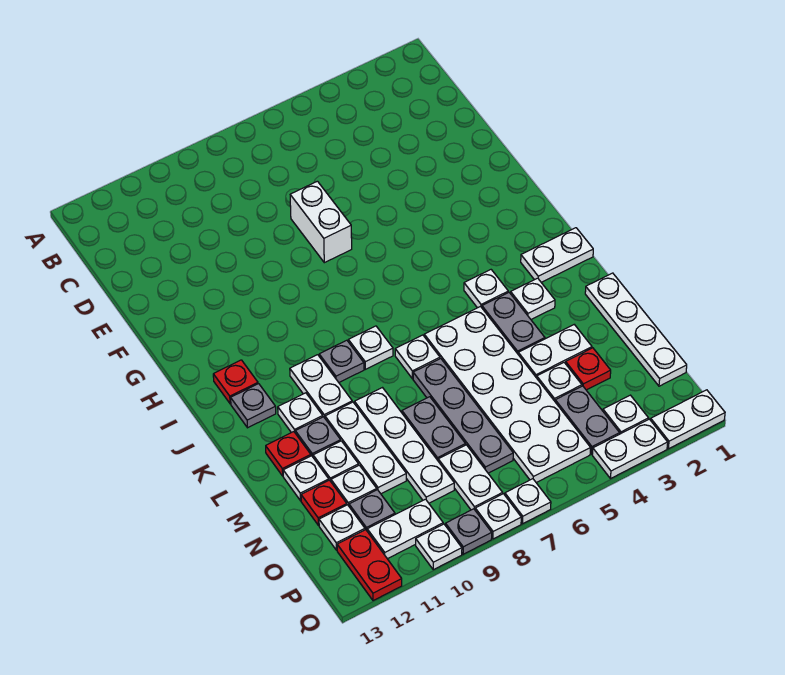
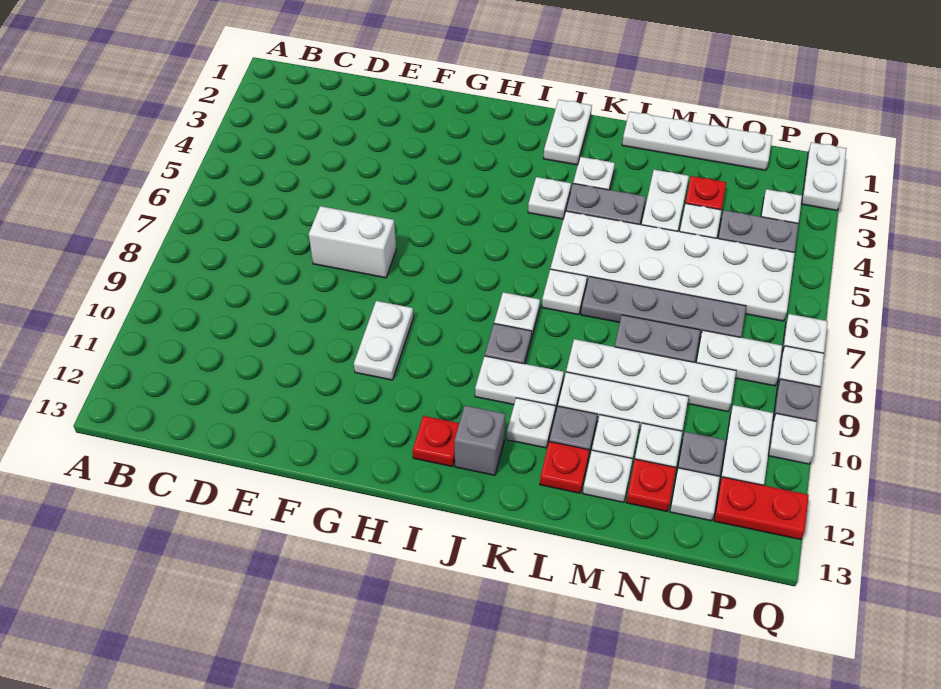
grey plate J12 level 1 -> grey brick J12 level 1
white plate Q3:Q4 level 1 -> white plate G9:G10 level 1

